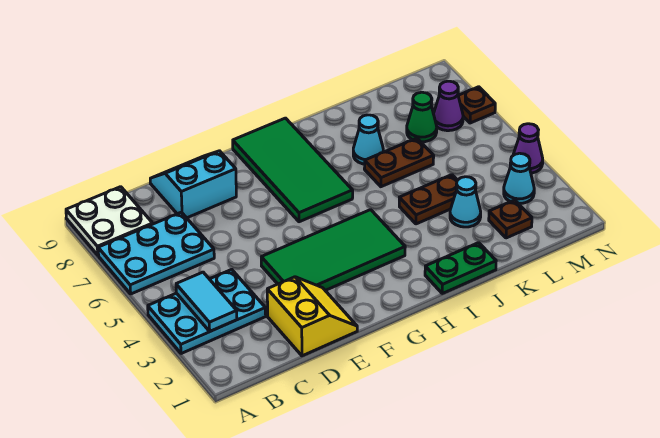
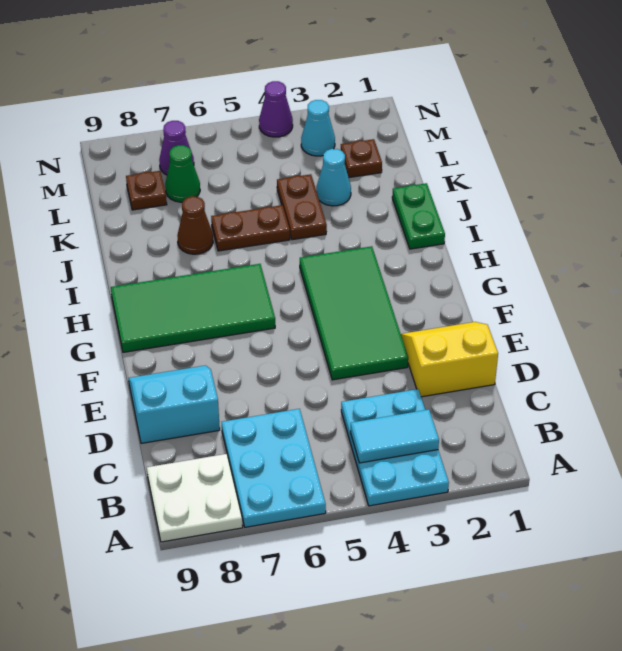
cyan slope D8:E9 level 1 top 8 -> cyan slope D8:E9 level 1 top D
brown plate J6:K6 level 1 -> brown plate J5:J6 level 1
cyan cone J7 level 1 -> brown cone J7 level 1
brown plate N7 level 1 -> brown plate L8 level 1

